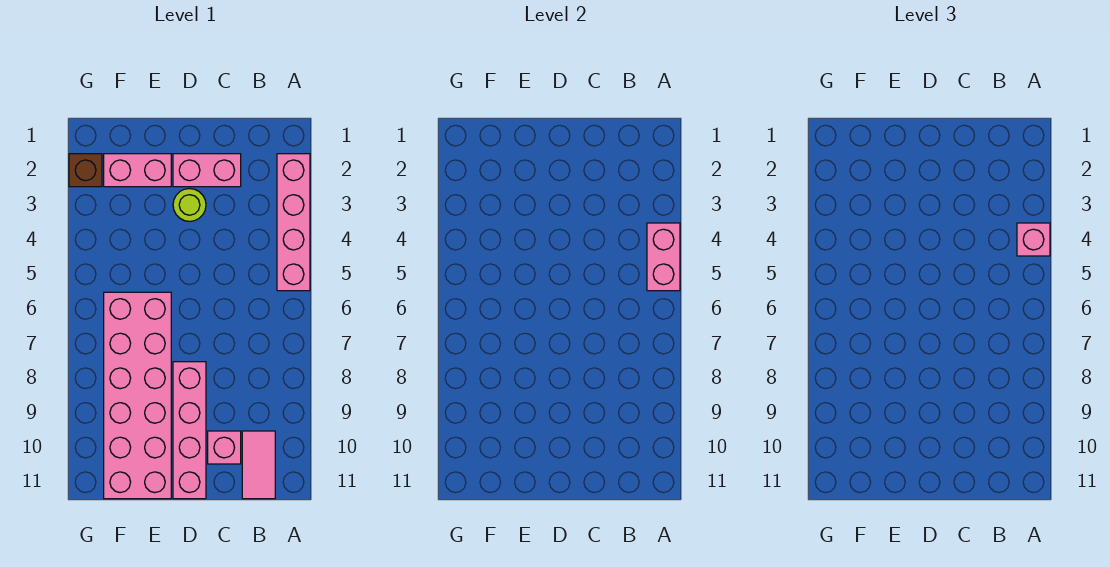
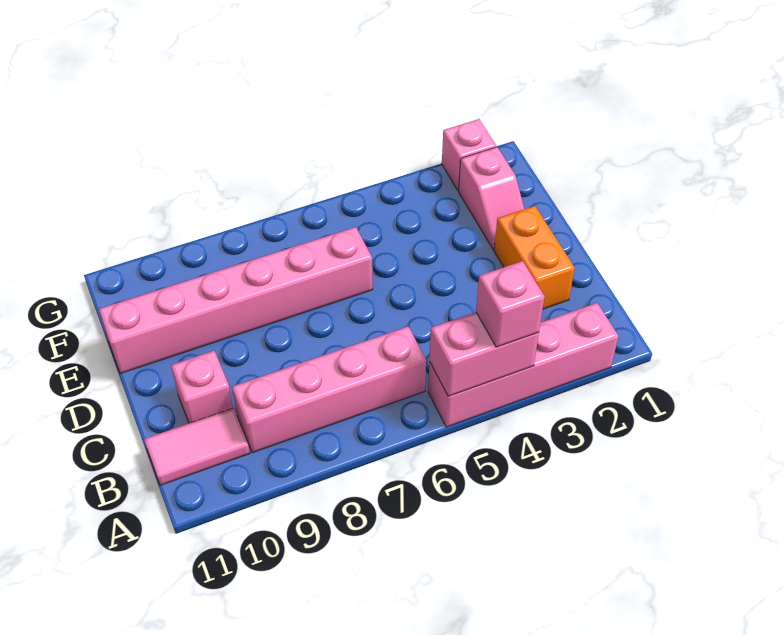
pink brick C2:D2 level 1 -> orange brick C2:D2 level 1
lime round brick D3 level 1 -> none
pink brick D8:D11 level 1 -> pink brick B6:B9 level 1
pink brick E2:F2 level 1 -> pink slope E2:F2 level 1 top F
pink brick E6:F11 level 1 -> pink brick E6:E11 level 1
brown brick G2 level 1 -> pink brick G2 level 1

